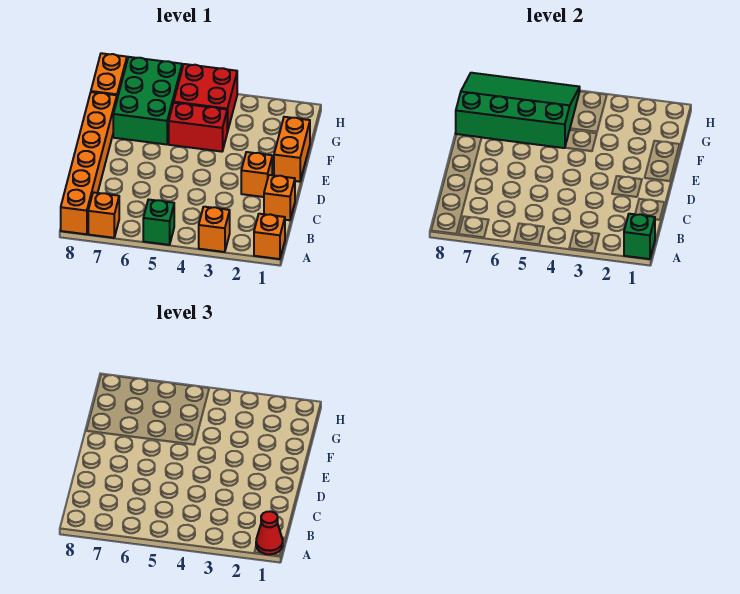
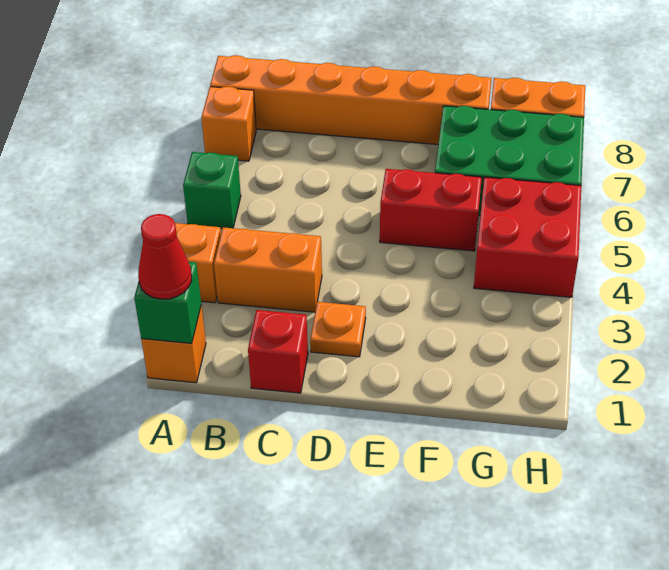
orange brick C1 level 1 -> red brick C1 level 1
orange brick D2 level 1 -> orange plate D2 level 1
orange brick E1:F1 level 1 -> orange brick B3:C3 level 1
red brick F4:F5 level 1 -> red brick E5:F5 level 1
green slope F5:H8 level 2 top F -> none

